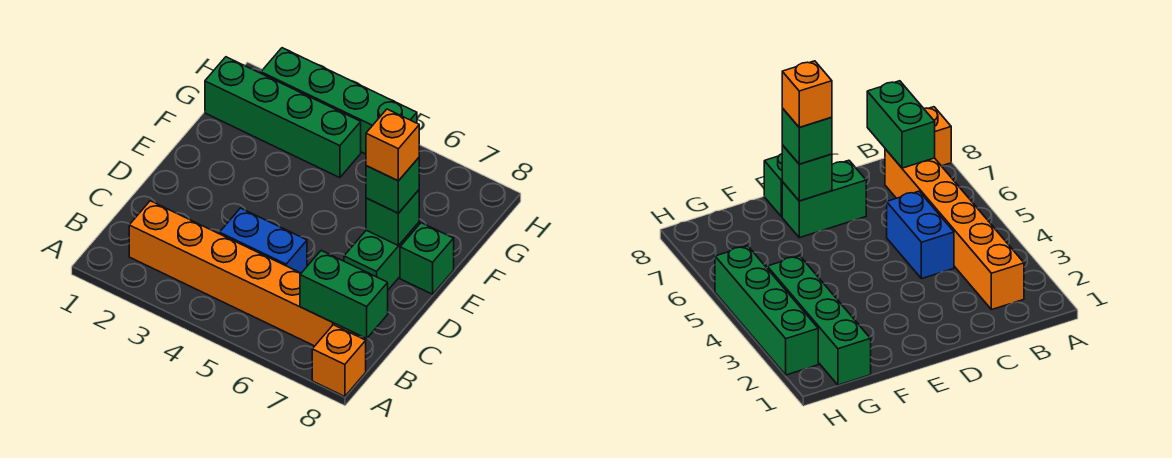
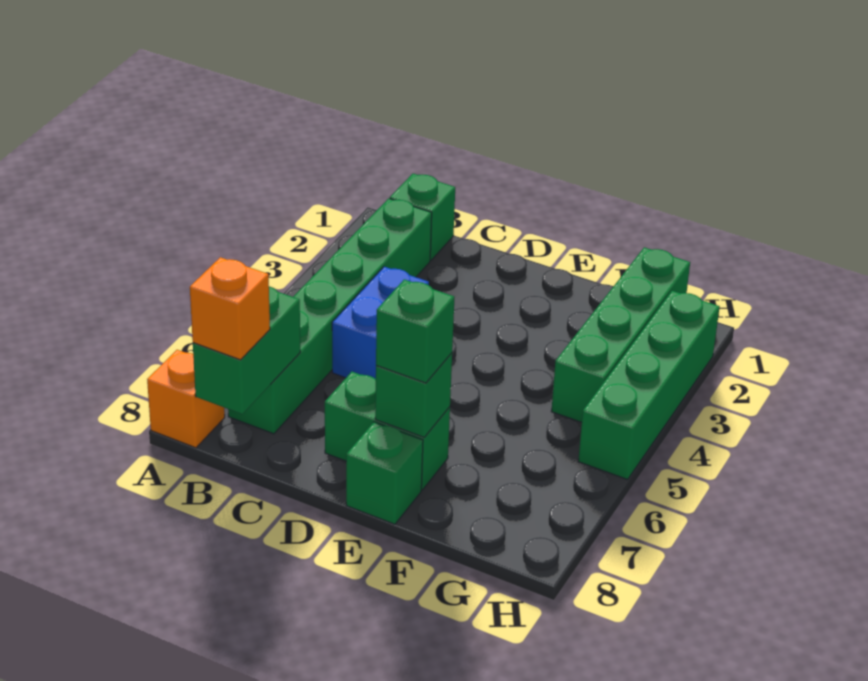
none -> green brick B1 level 1
orange brick B2:B7 level 1 -> green brick B2:B7 level 1
orange brick E7 level 4 -> orange brick B8 level 3

